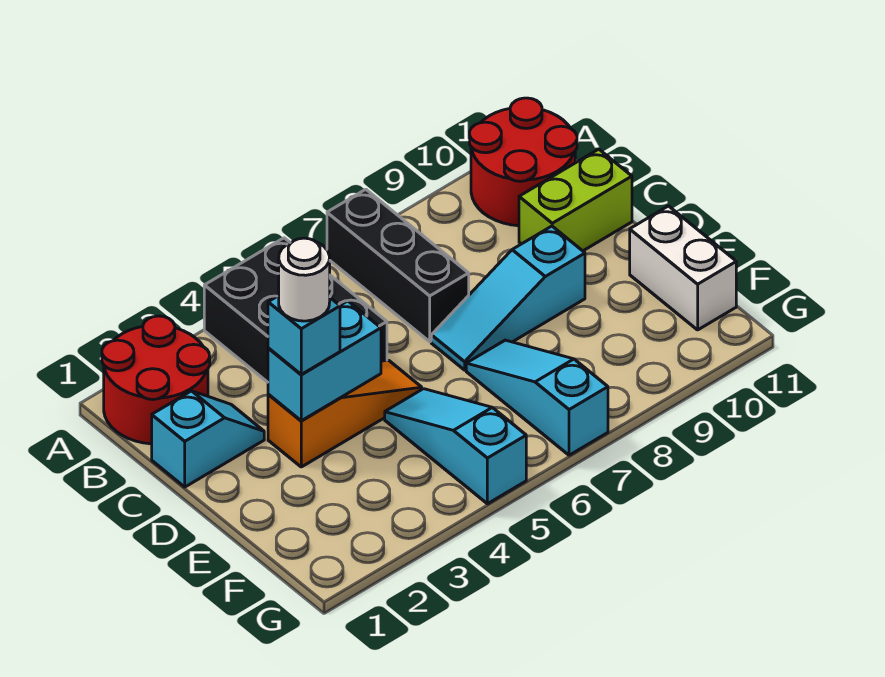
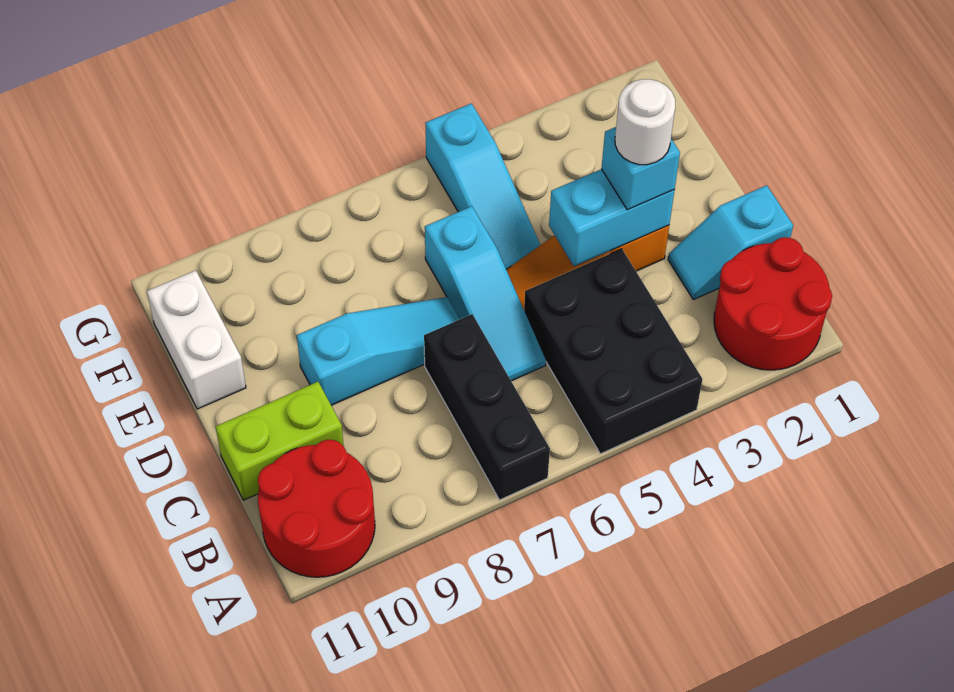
cyan slope E7:G7 level 1 top G -> cyan slope C6:E6 level 1 top E

